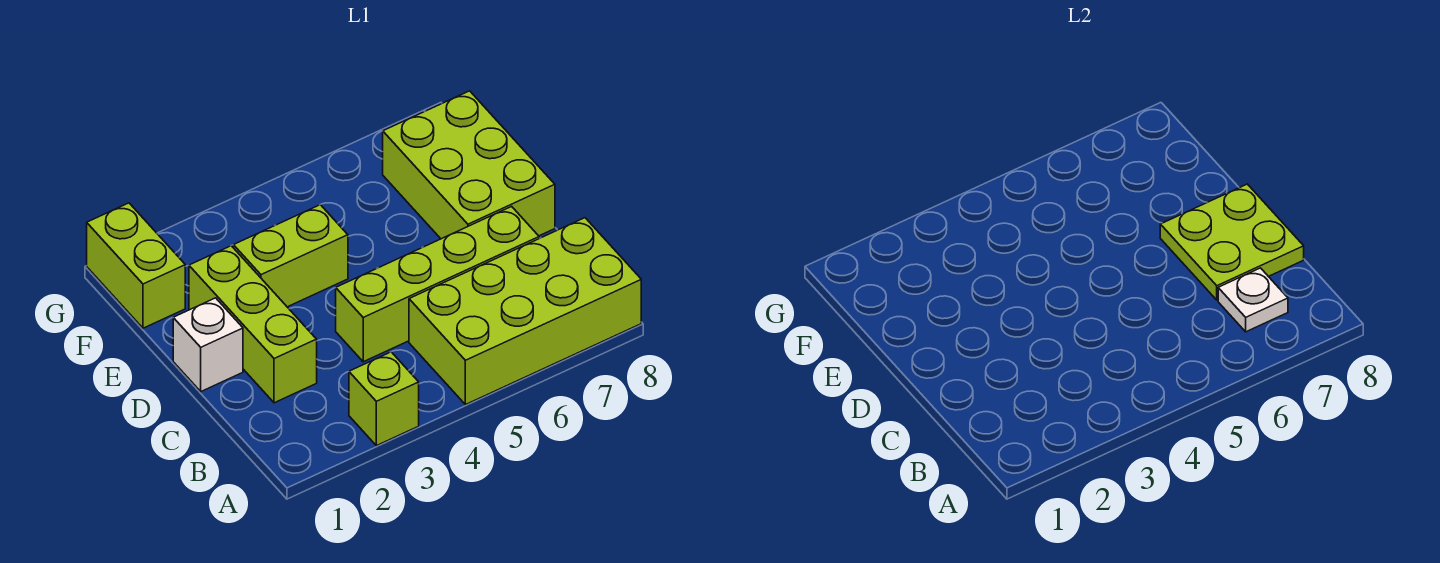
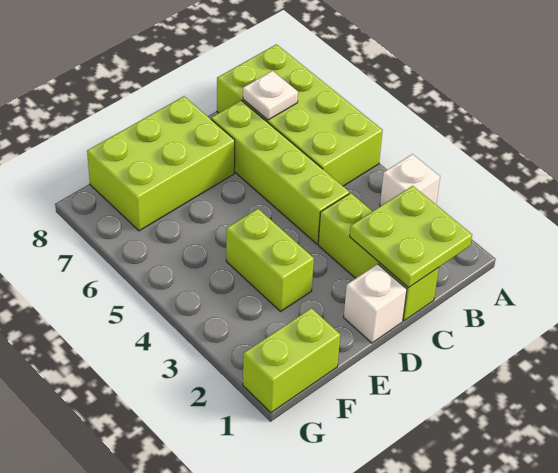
lime brick A3 level 1 -> white brick A3 level 1
lime brick C2:E2 level 1 -> lime brick C1:C3 level 1
lime plate C7:D8 level 2 -> lime plate B1:C2 level 2

